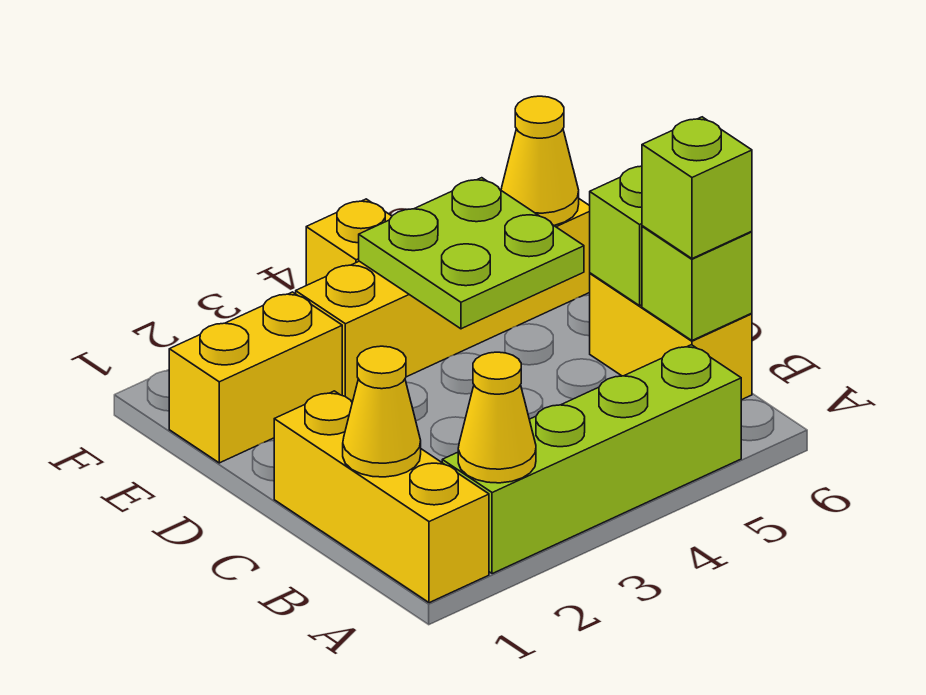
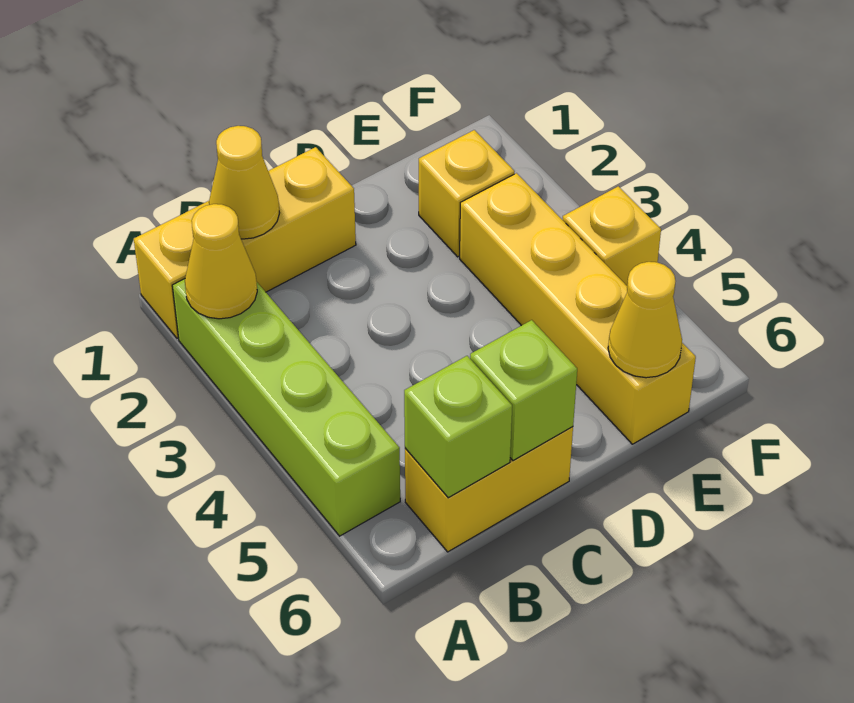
lime brick B6 level 3 -> none
lime plate D4:E5 level 2 -> none
yellow brick E1:E2 level 1 -> yellow brick E2 level 1

